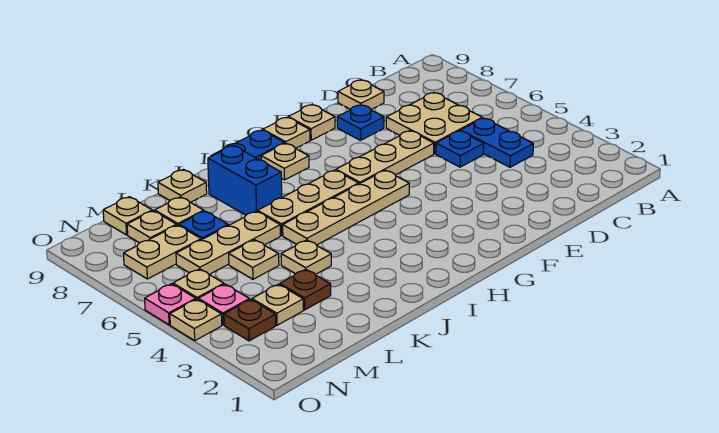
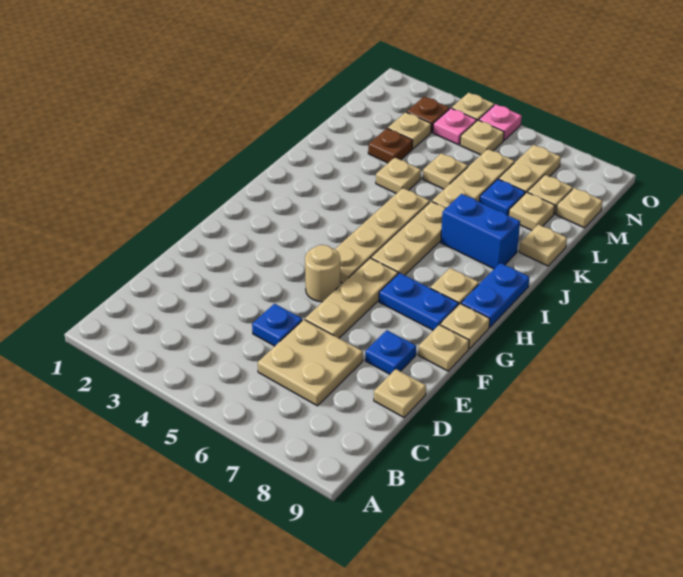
blue plate C4:C5 level 1 -> blue plate G7:G8 level 1
none -> tan round brick F5 level 1

